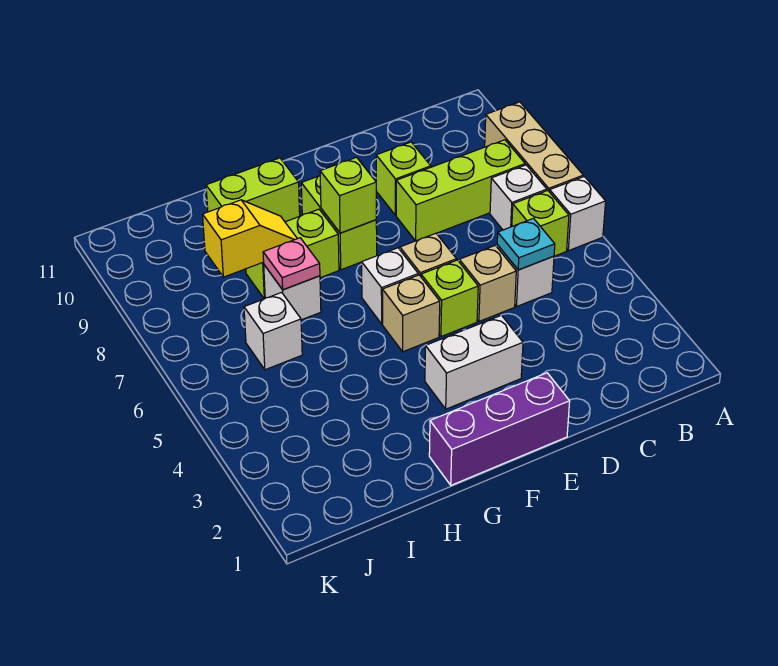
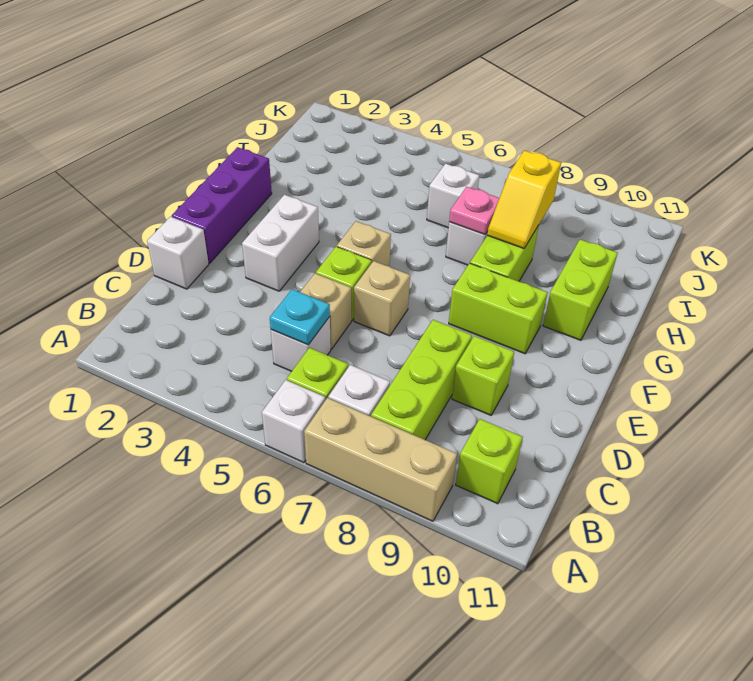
white brick F6 level 1 -> white brick D1 level 1
lime brick F8 level 2 -> lime brick B10 level 1

